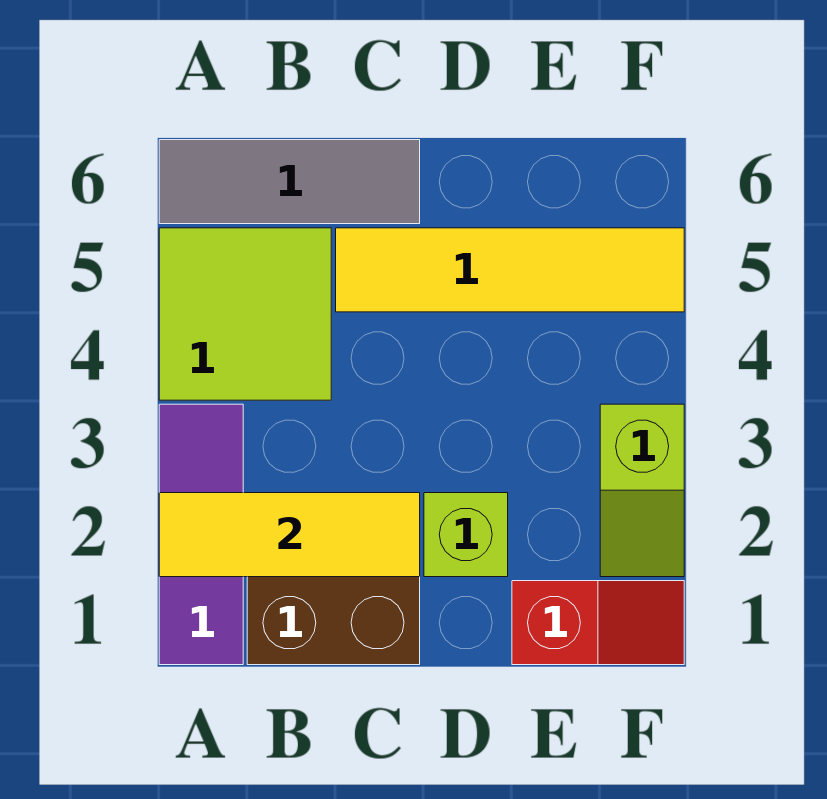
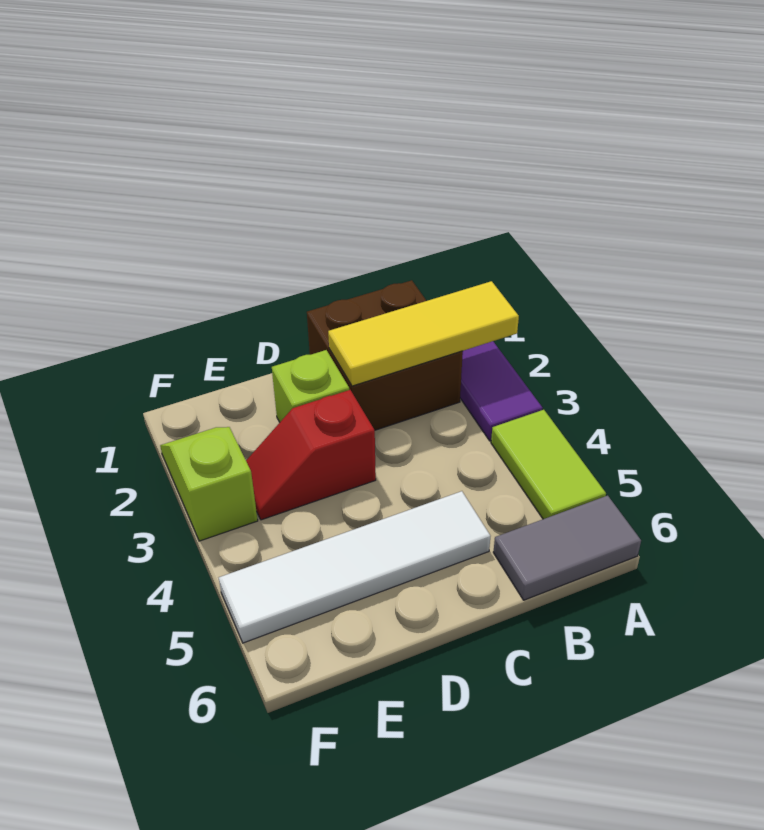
lime tile A4:B5 level 1 -> lime tile A4:A5 level 1
grey tile A6:C6 level 1 -> grey tile A6:B6 level 1
yellow tile C5:F5 level 1 -> white tile C5:F5 level 1
red slope E1:F1 level 1 top E -> red slope D3:E3 level 1 top D

